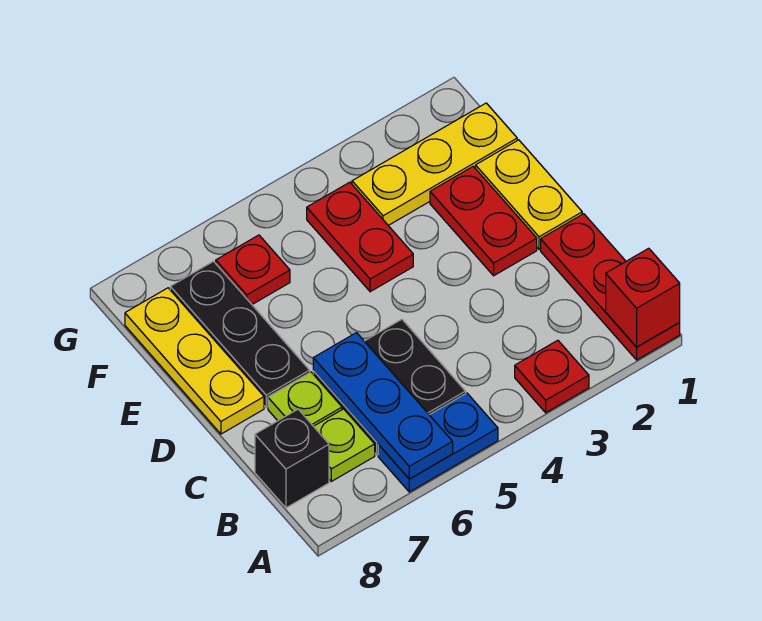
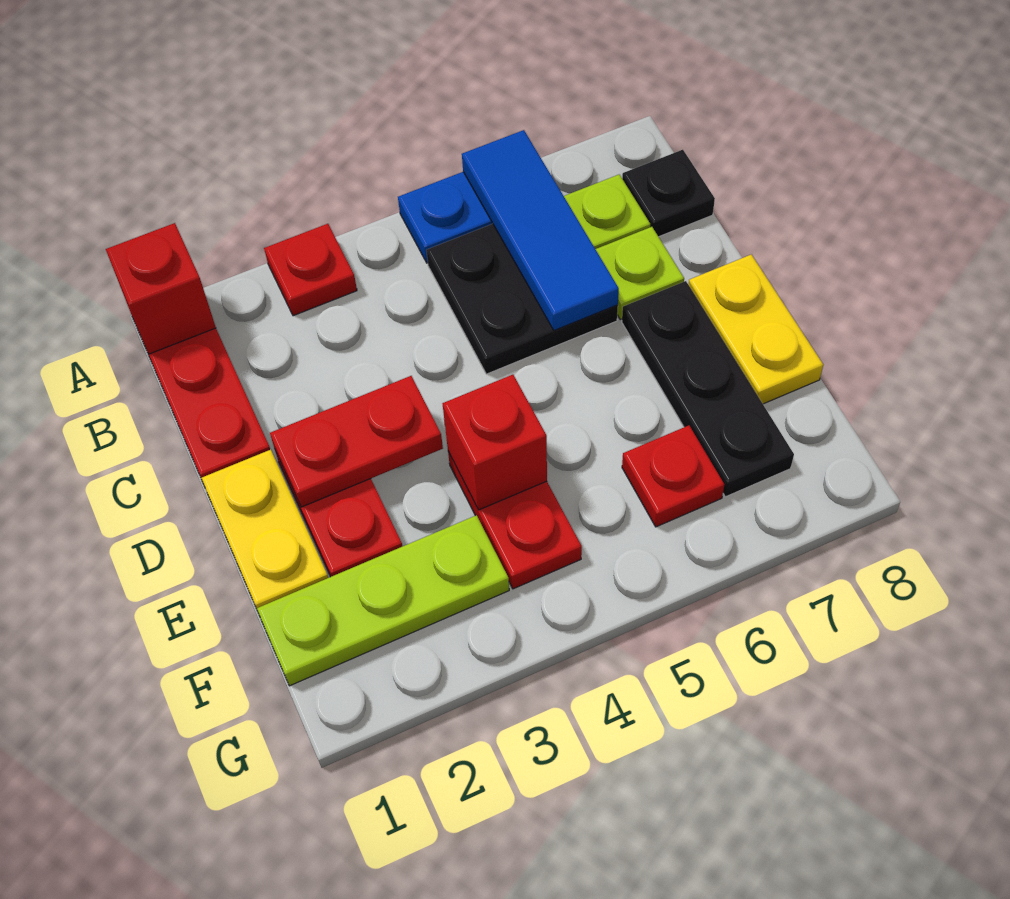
blue plate A6:C6 level 2 -> blue tile A6:C6 level 2
black brick B8 level 1 -> black plate B8 level 1
none -> red plate D2:D3 level 2
yellow plate D8:F8 level 1 -> yellow plate D8:E8 level 1
none -> red brick E4 level 2
yellow plate F1:F3 level 1 -> lime plate F1:F3 level 1

